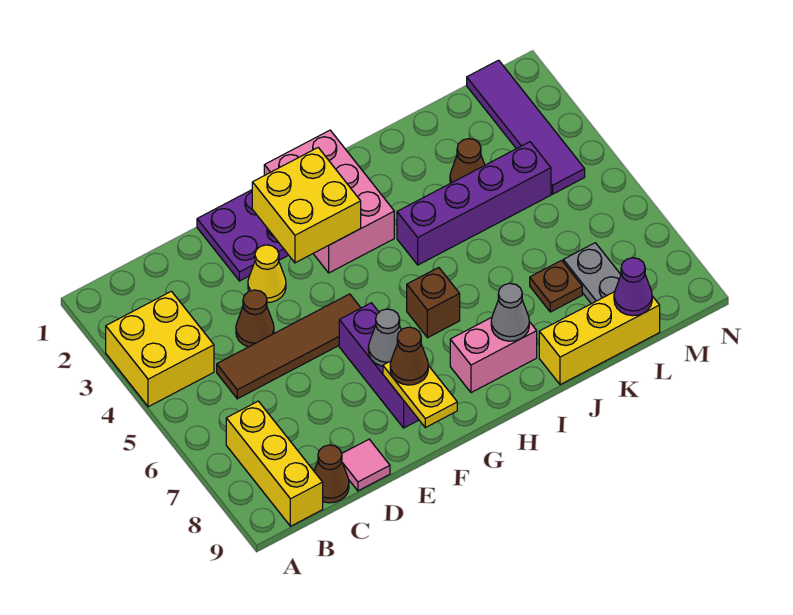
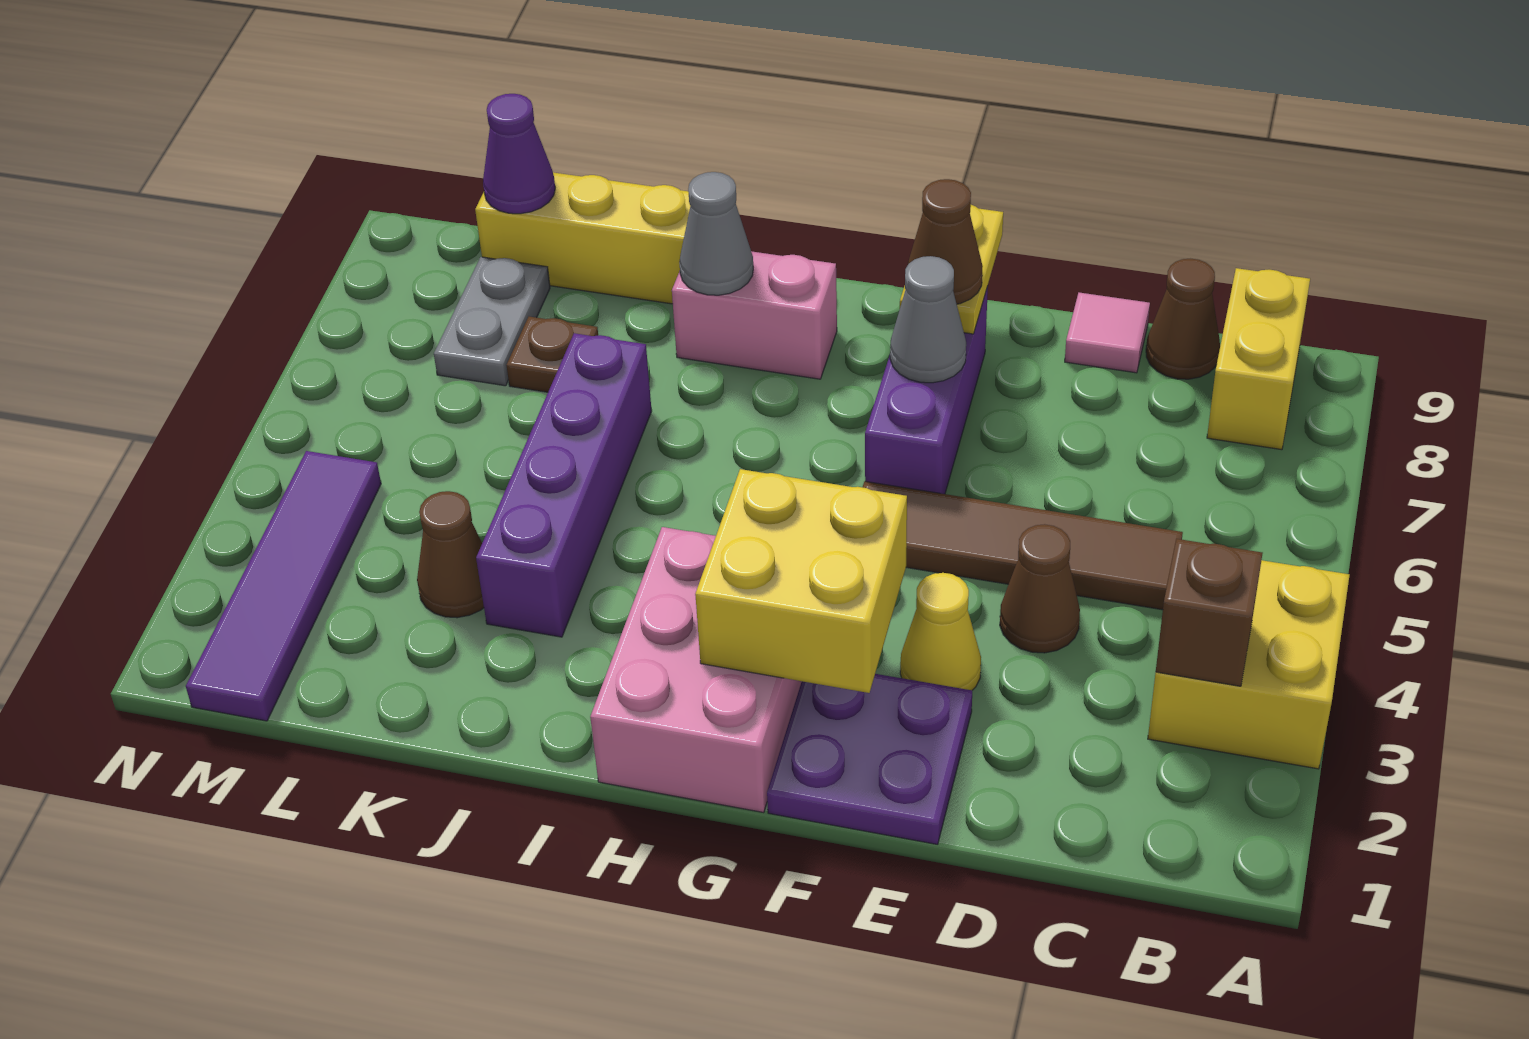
yellow brick B7:B9 level 1 -> yellow brick B8:B9 level 1
brown brick H6 level 1 -> brown brick B3 level 2
purple brick I4:L4 level 1 -> purple brick J3:J6 level 1

